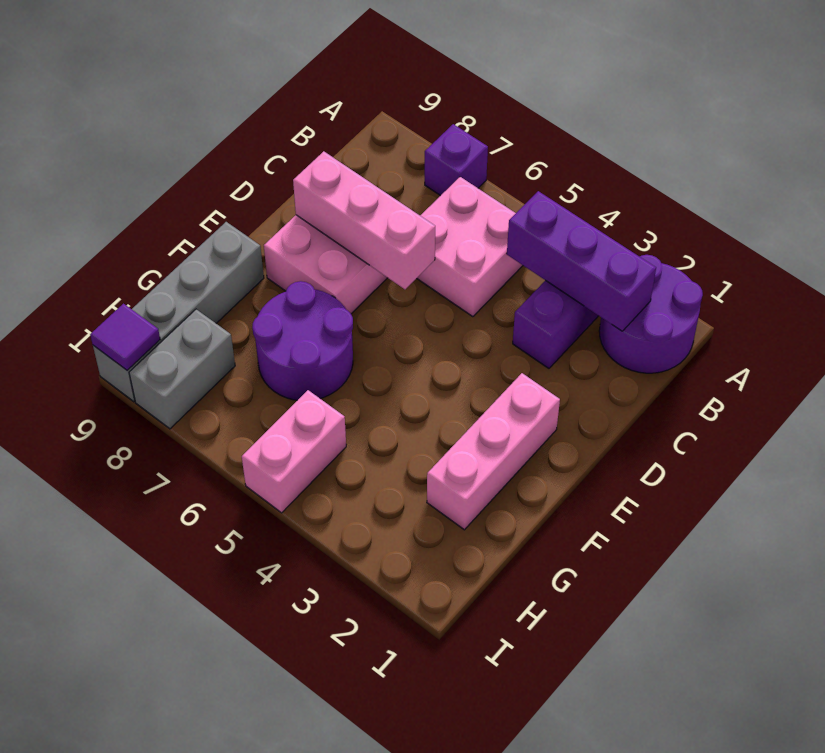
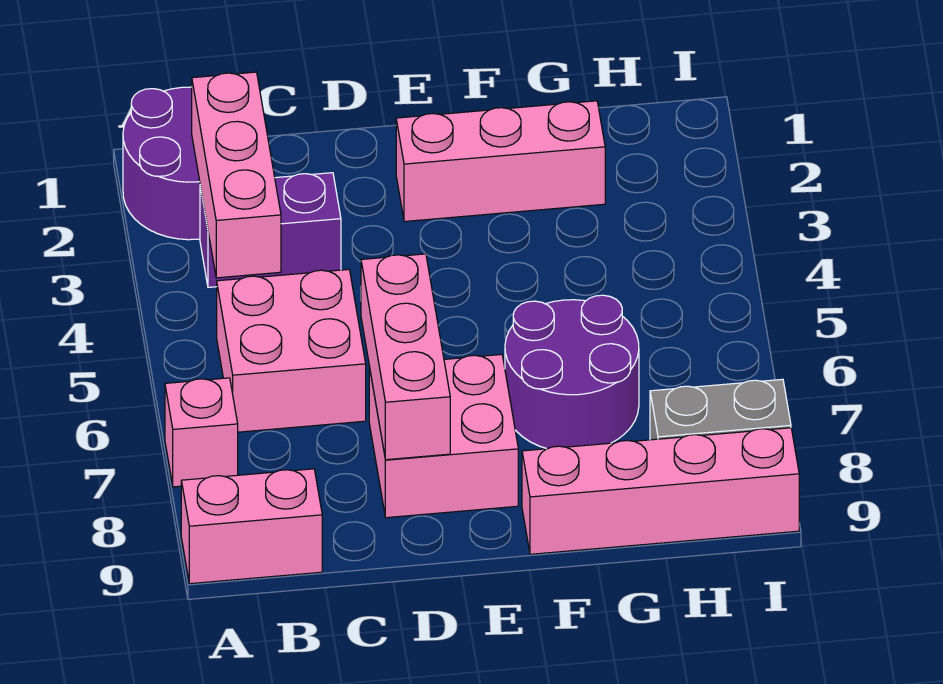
purple brick A7 level 1 -> pink brick A7 level 1
purple brick B2:B4 level 2 -> pink brick B2:B4 level 2
grey brick F9:I9 level 1 -> pink brick F9:I9 level 1
pink brick H5:I5 level 1 -> pink brick A9:B9 level 1
purple tile I9 level 2 -> none

